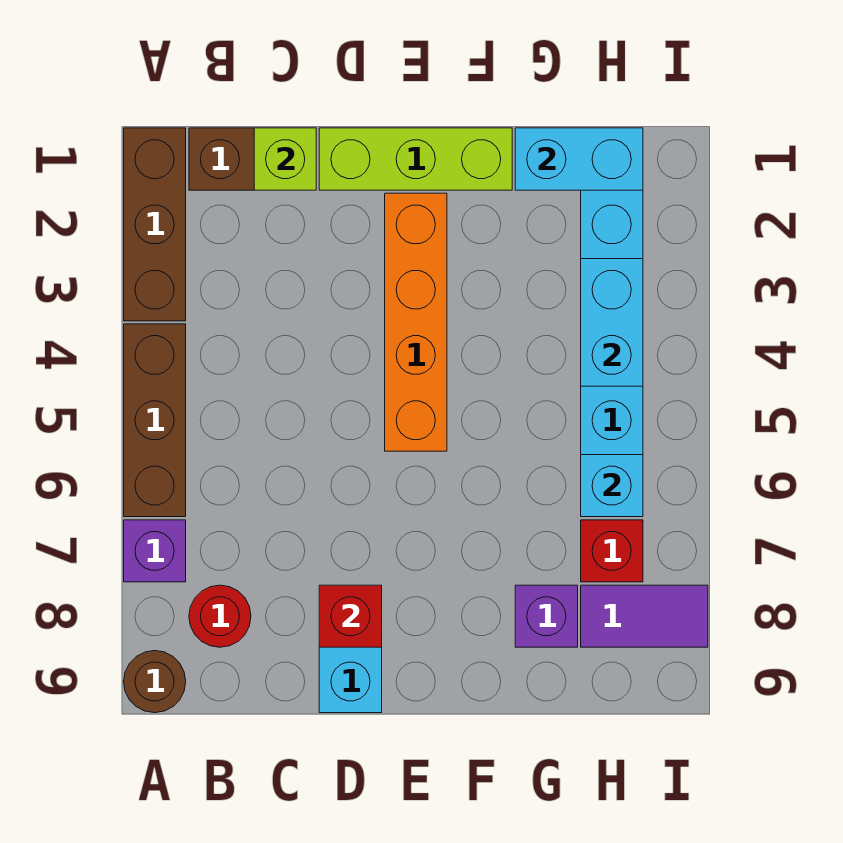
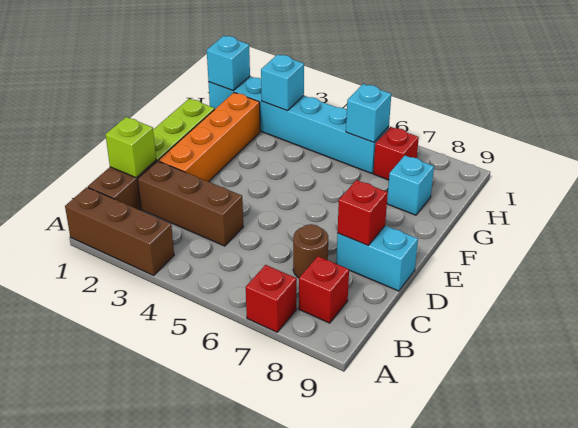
brown brick A4:A6 level 1 -> brown brick C2:C4 level 1
purple brick A7 level 1 -> red brick A7 level 1
brown round brick A9 level 1 -> brown round brick C7 level 1
red round brick B8 level 1 -> red brick B8 level 1
orange brick E2:E5 level 1 -> orange brick D2:G2 level 1
cyan brick G1:H1 level 2 -> cyan brick H1 level 2
purple brick G8 level 1 -> cyan brick G8 level 1
cyan brick H3:H4 level 2 -> cyan brick H3 level 2
purple tile H8:I8 level 1 -> none

